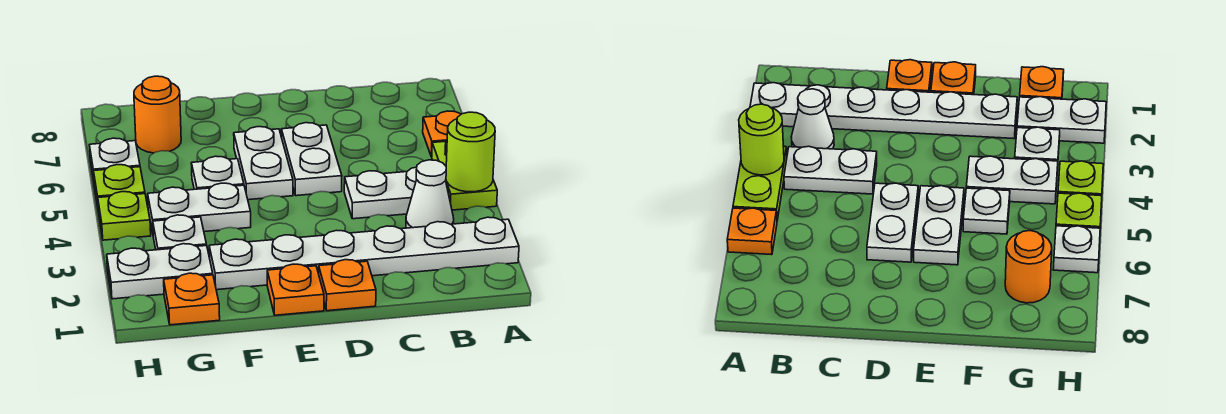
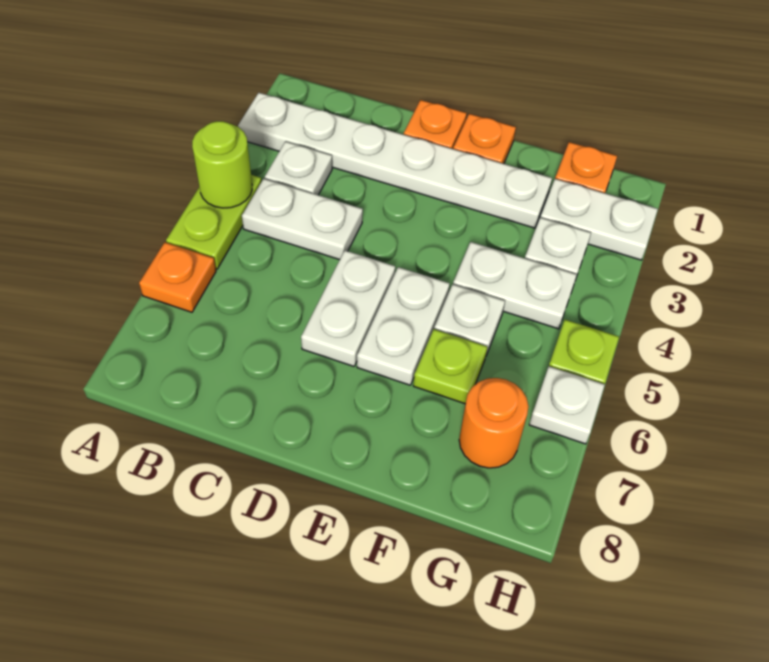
white cone B3 level 1 -> white plate B3 level 1
lime plate H4 level 1 -> lime plate F6 level 1

